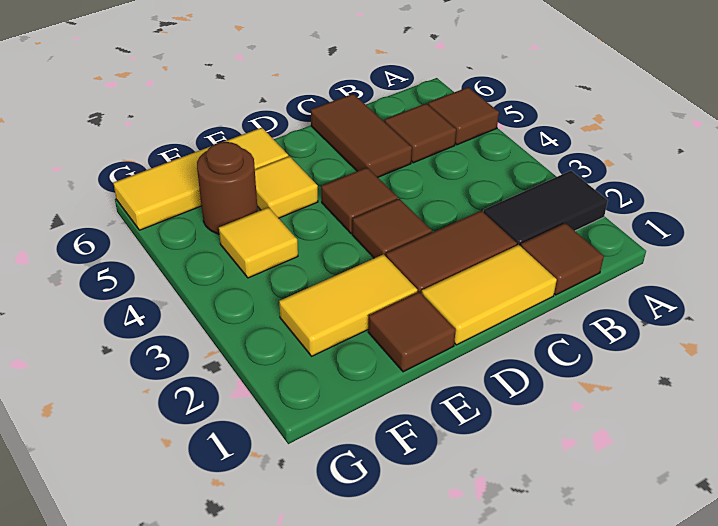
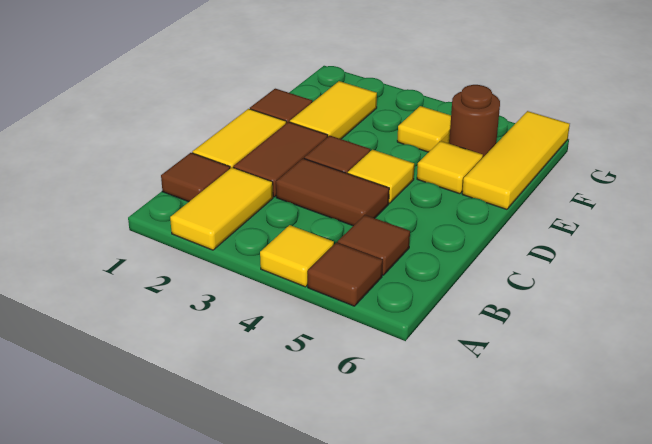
black tile A2:B2 level 1 -> yellow tile A2:B2 level 1
none -> yellow tile A4 level 1
brown tile C5:C6 level 1 -> brown tile C3:C4 level 1
brown tile D4 level 1 -> yellow tile D4 level 1

